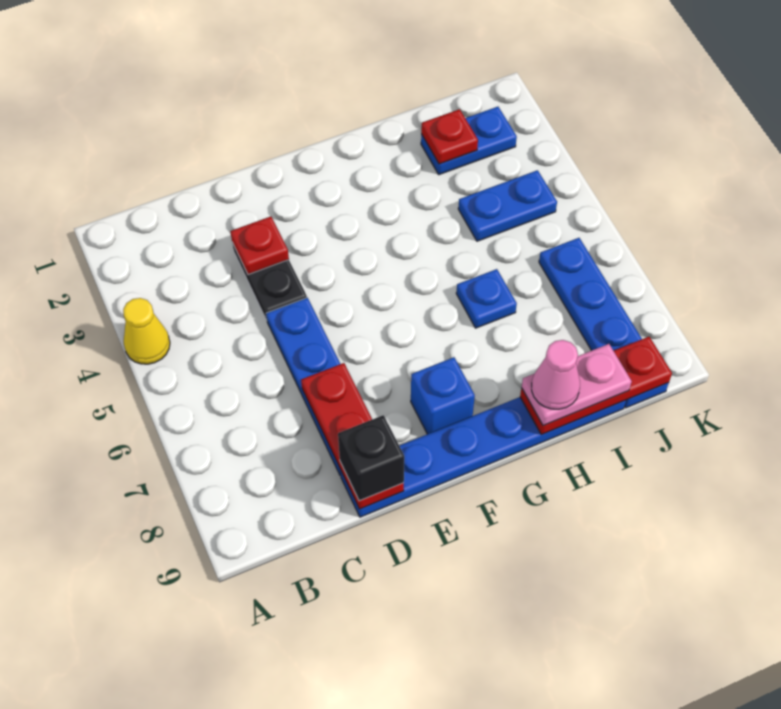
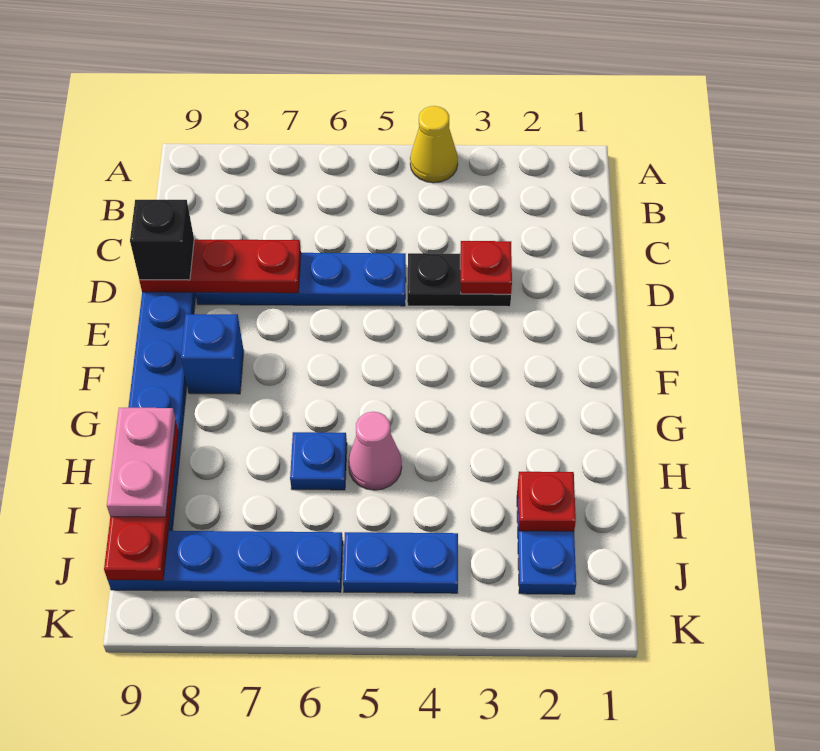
pink cone H9 level 4 -> pink cone H5 level 1
blue plate I4:J4 level 1 -> blue plate J4:J5 level 1

